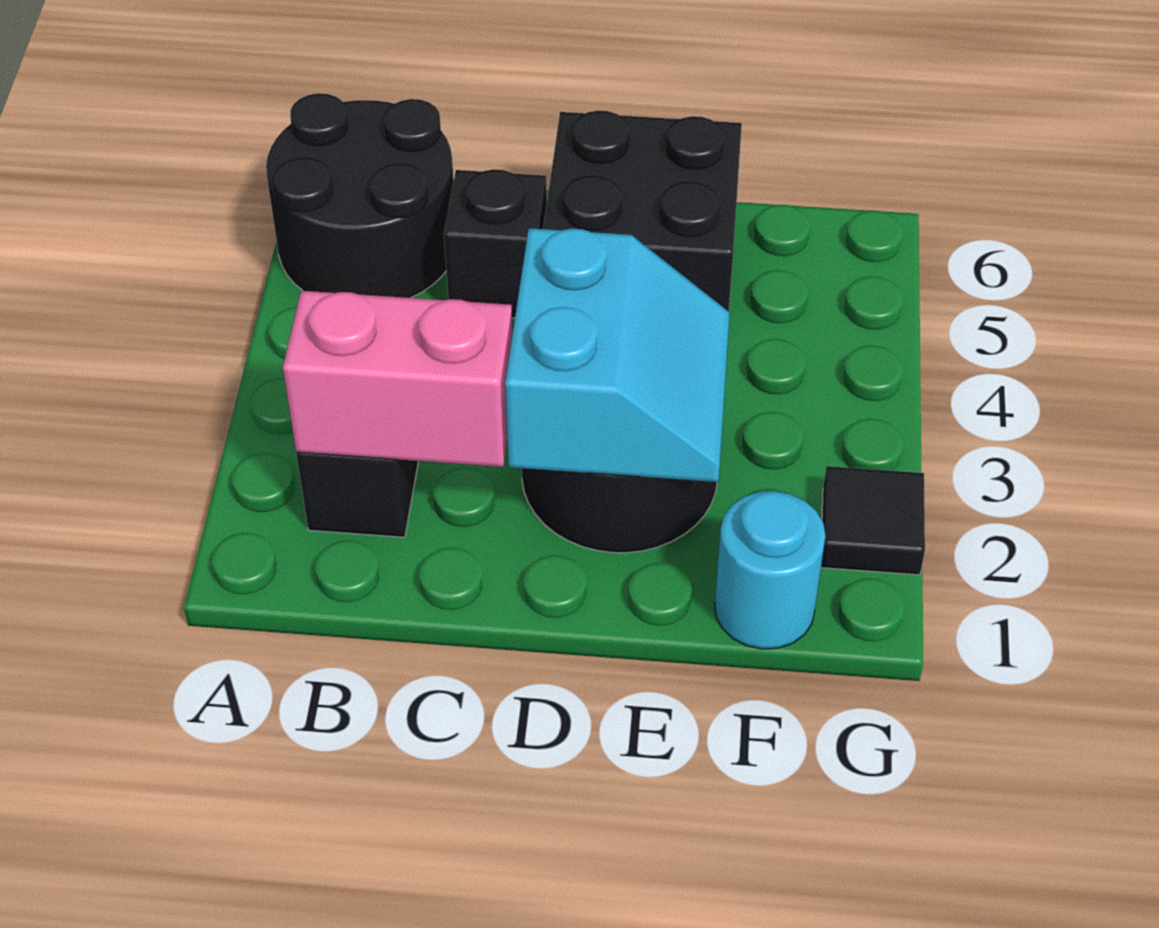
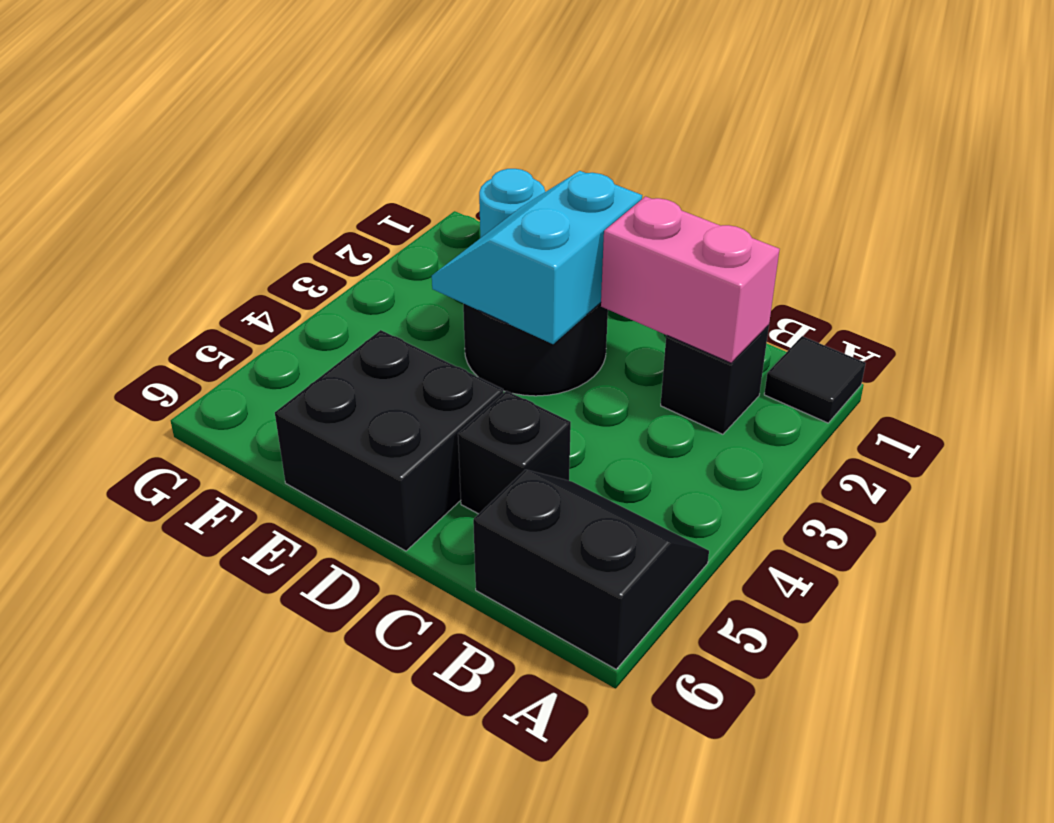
black round brick A5:B6 level 1 -> black slope A5:B6 level 1 top 6
black tile G2 level 1 -> black tile A1 level 1

